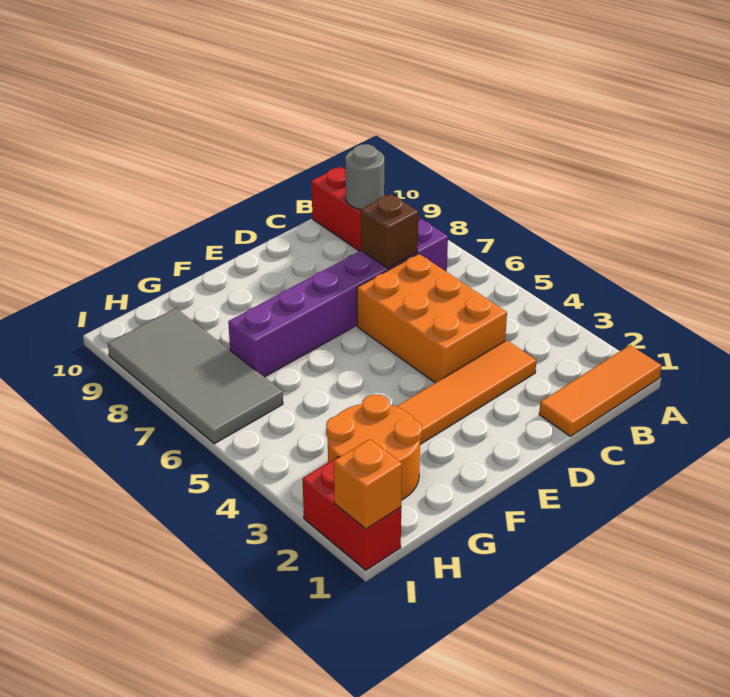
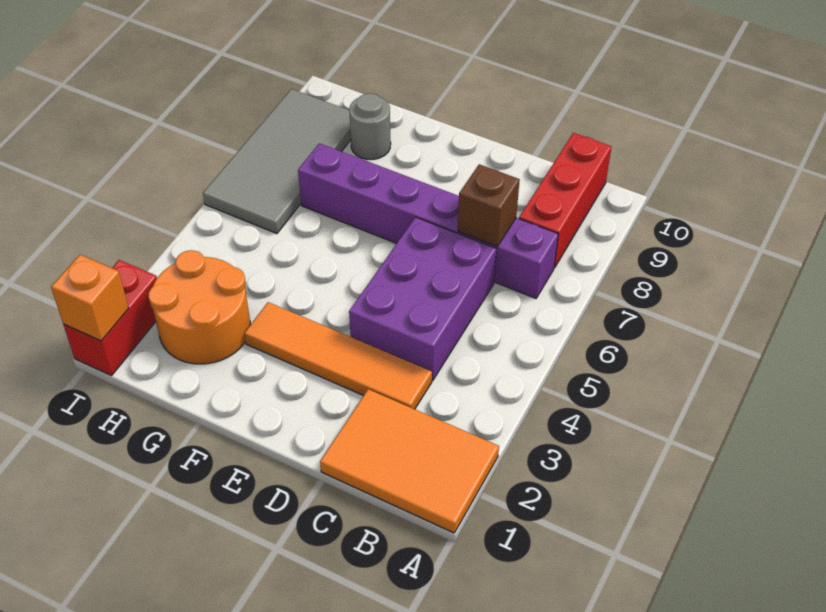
orange tile A1:C1 level 1 -> orange tile A1:C2 level 1
grey round brick B9 level 2 -> grey round brick G9 level 1
orange brick C4:D6 level 1 -> purple brick C4:D6 level 1

